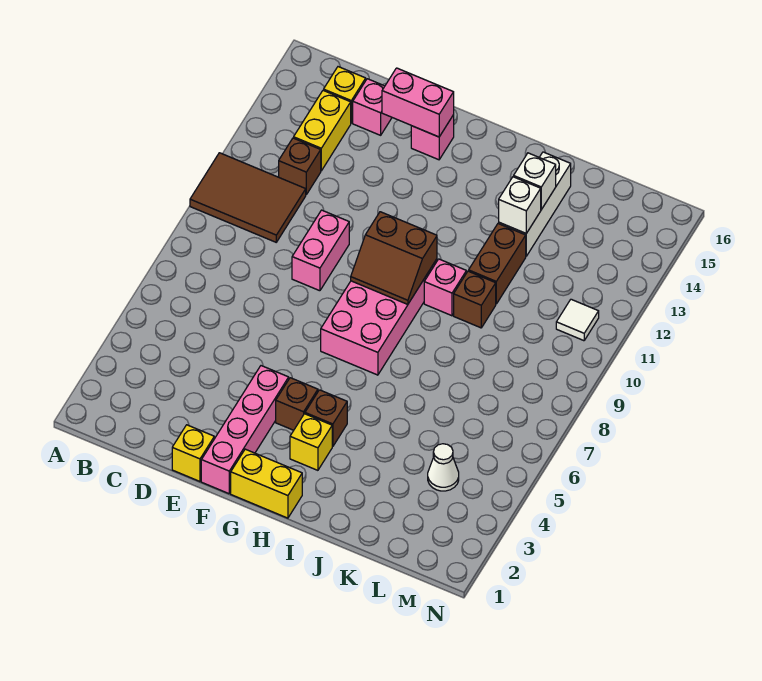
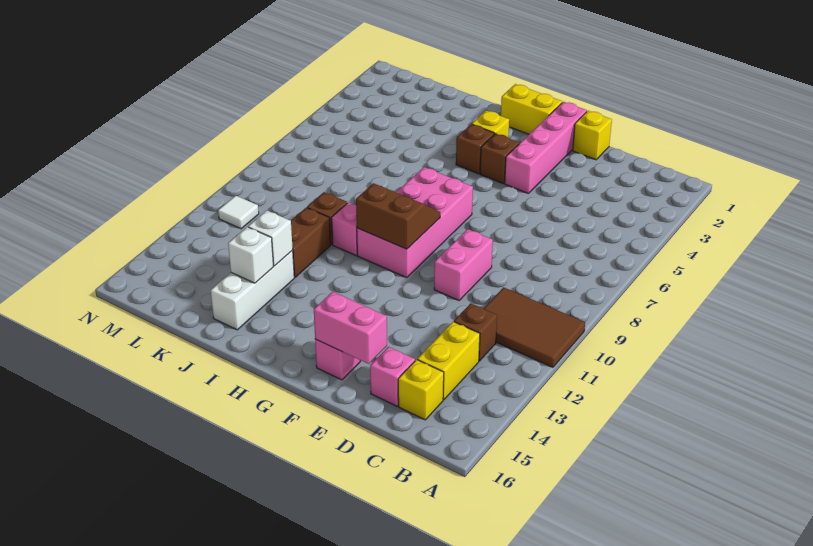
white cone L4 level 1 -> none

